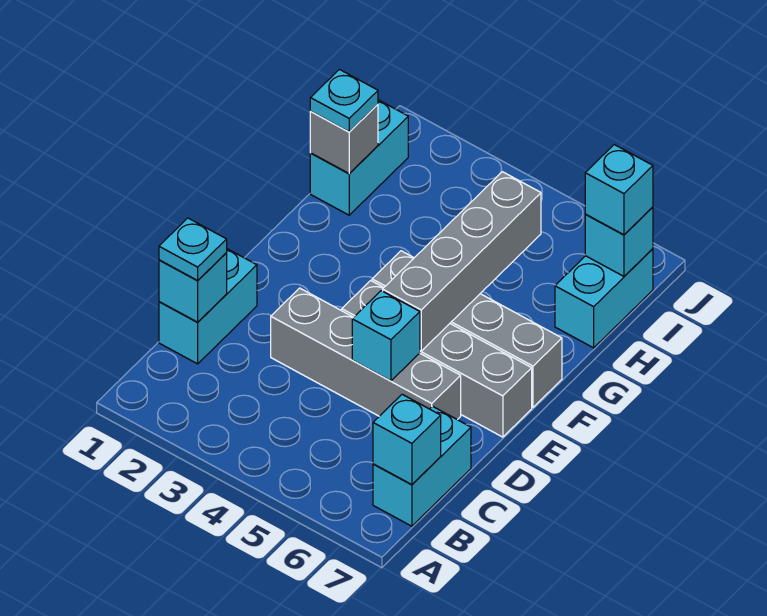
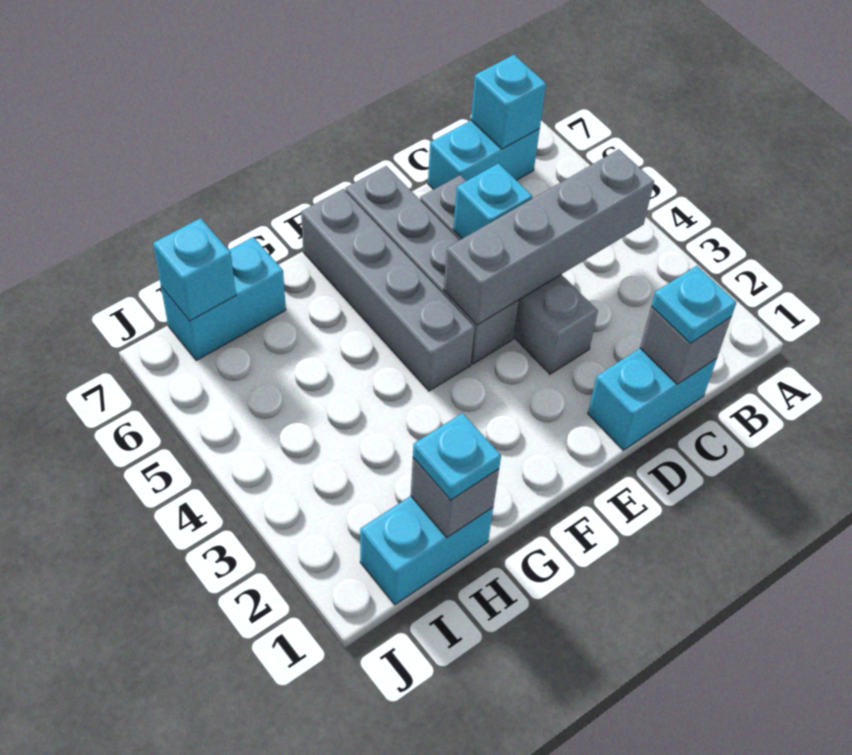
cyan brick C1 level 2 -> grey brick C1 level 2
grey brick E5:H5 level 2 -> grey brick B4:E4 level 2
cyan brick I7 level 3 -> none

